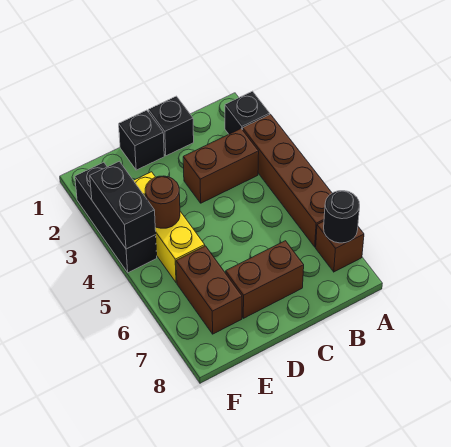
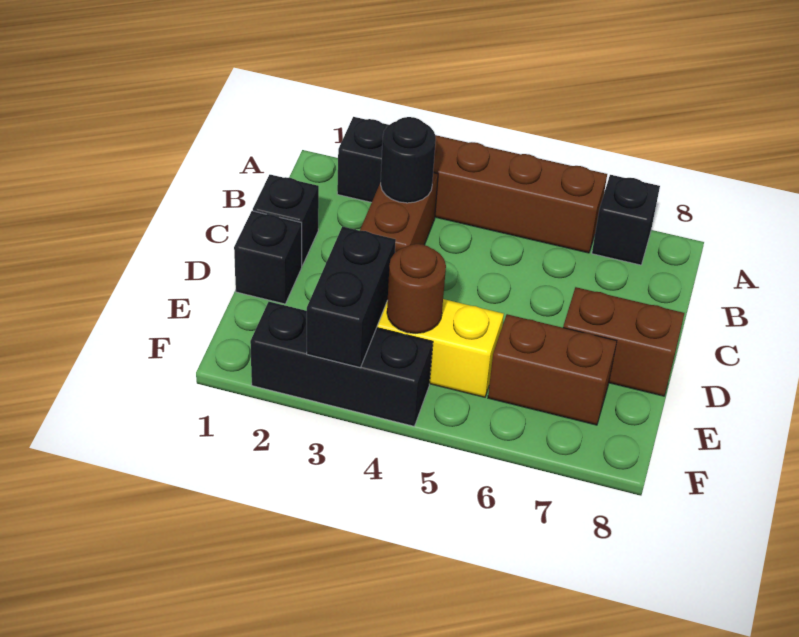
brown brick A7 level 1 -> black brick A7 level 1
black round brick A7 level 2 -> black round brick B3 level 2
brown brick C7:D7 level 1 -> brown brick D7:D8 level 1
black brick F3:F4 level 2 -> black brick E3:F3 level 2

